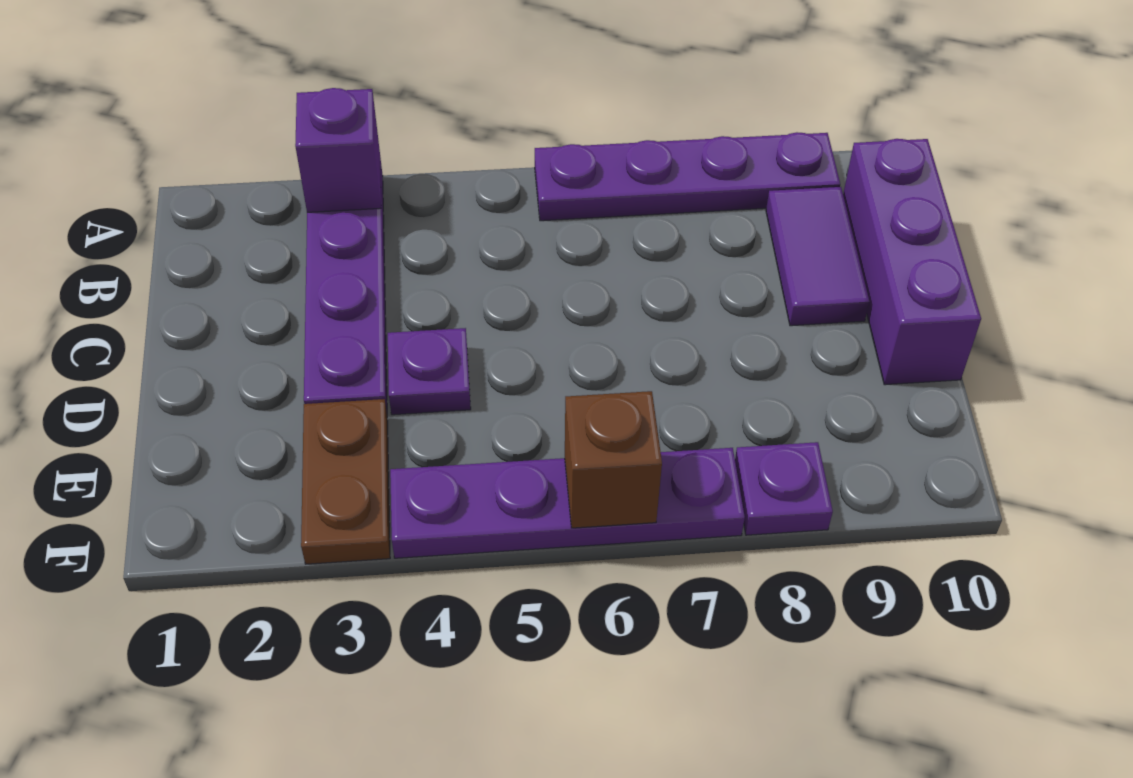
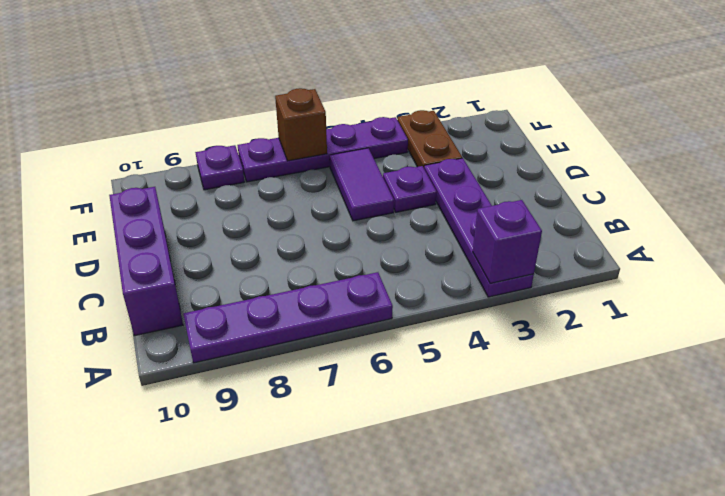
purple tile B9:C9 level 1 -> purple tile D5:E5 level 1

